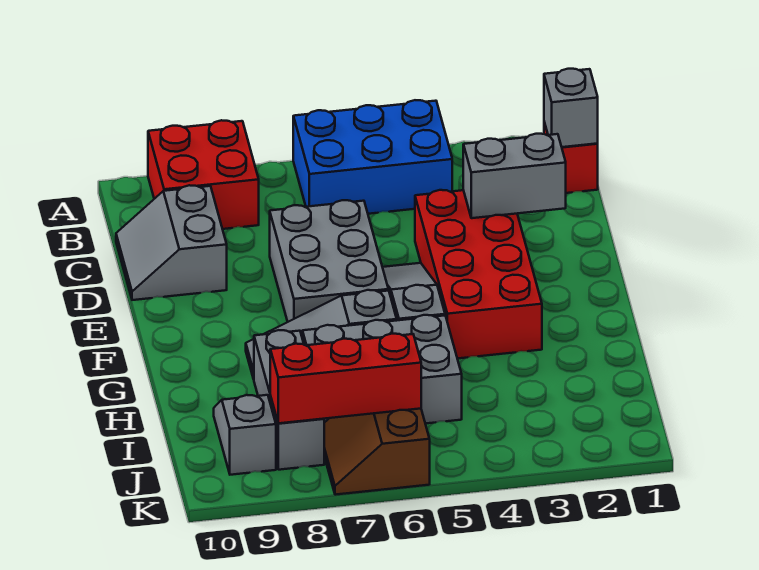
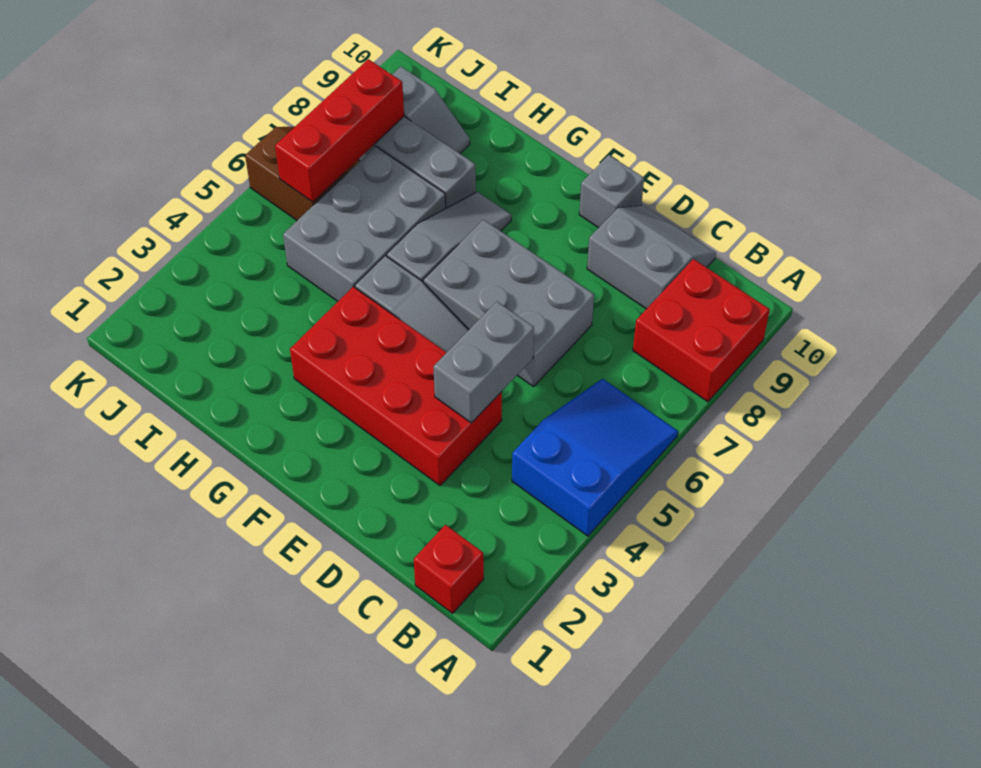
blue brick A4:B6 level 1 -> blue slope A4:B6 level 1 top 4
grey brick B1 level 2 -> grey brick E10 level 1
grey brick D2:D3 level 2 -> grey brick D4:D5 level 2

